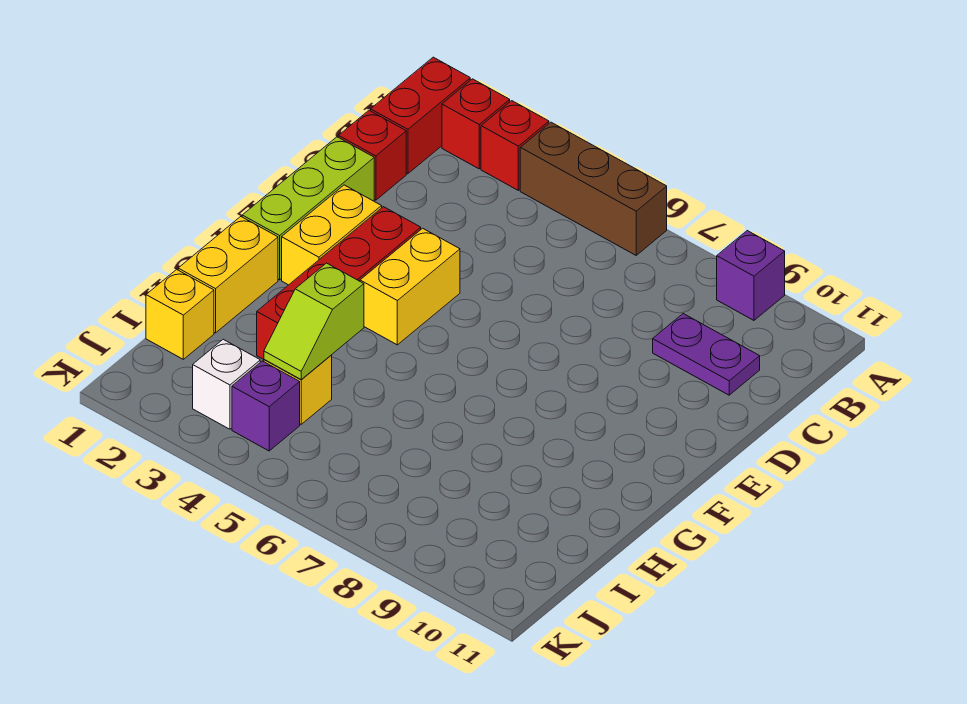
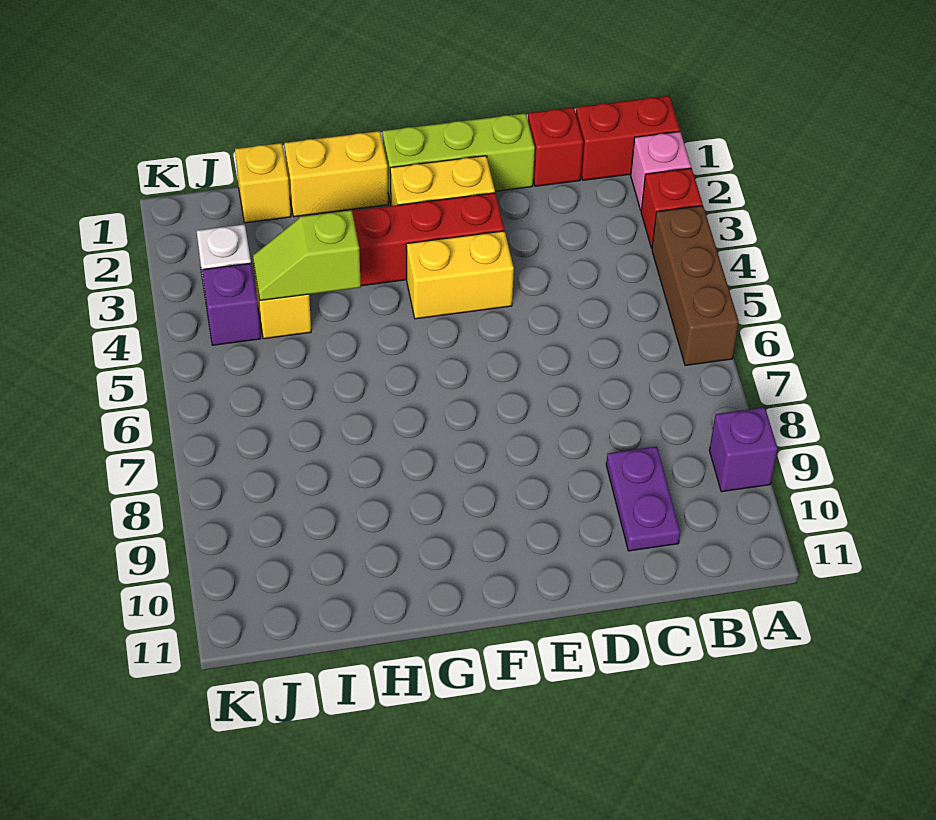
red brick A2 level 1 -> pink brick A2 level 1

